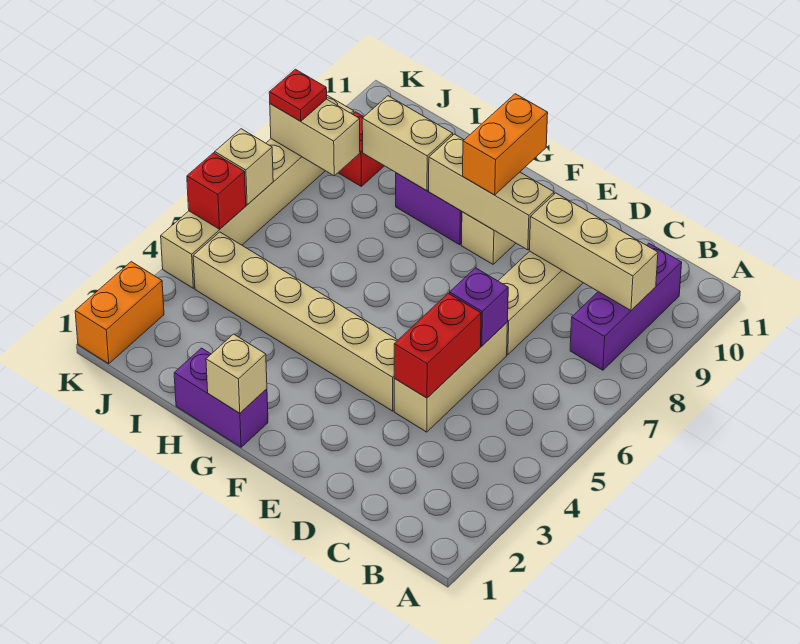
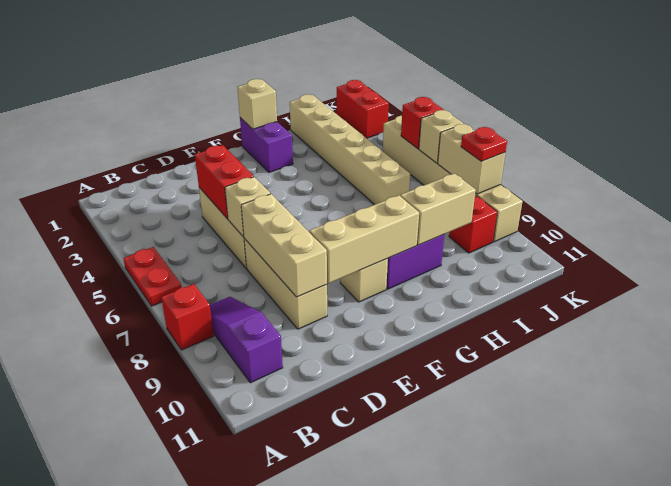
none -> red plate A5:A6 level 1
none -> red brick A8 level 1
purple brick B8:B10 level 1 -> purple slope B8:B10 level 1 top 10
tan brick B9:D9 level 2 -> tan brick D7:D9 level 2
purple brick D6 level 2 -> tan brick D6 level 2
tan brick E4:J4 level 1 -> tan brick I1:I6 level 1
orange brick F9:F10 level 3 -> none
purple brick G1:H1 level 1 -> purple brick G1:G2 level 1
tan brick J8:K8 level 2 -> tan brick K7:K8 level 2
orange brick K1:K2 level 1 -> red brick K1:K2 level 1

